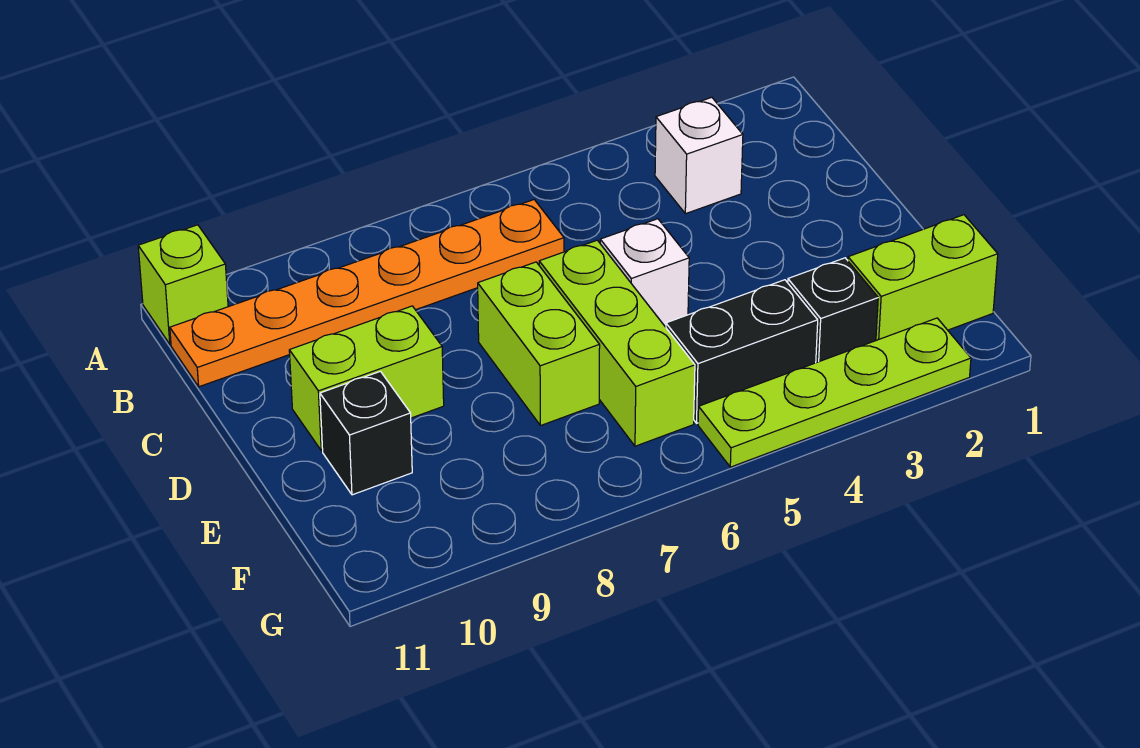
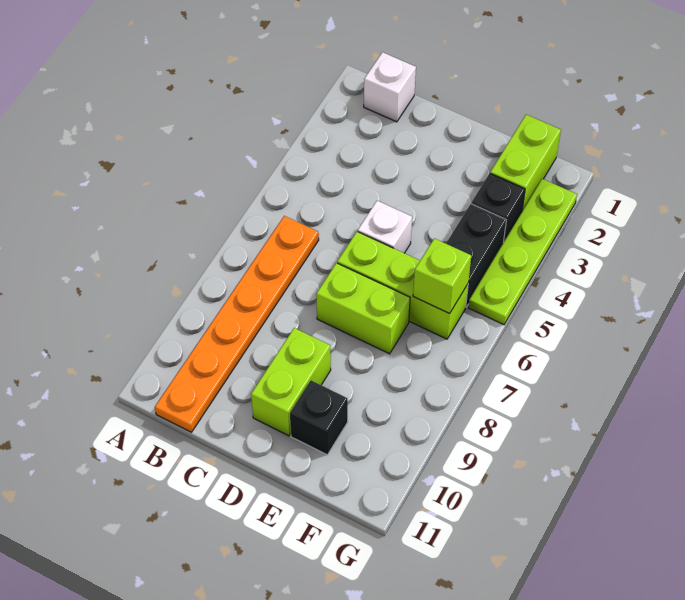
lime brick A11 level 1 -> lime brick F6 level 2
white brick B3 level 1 -> white brick B1 level 1

